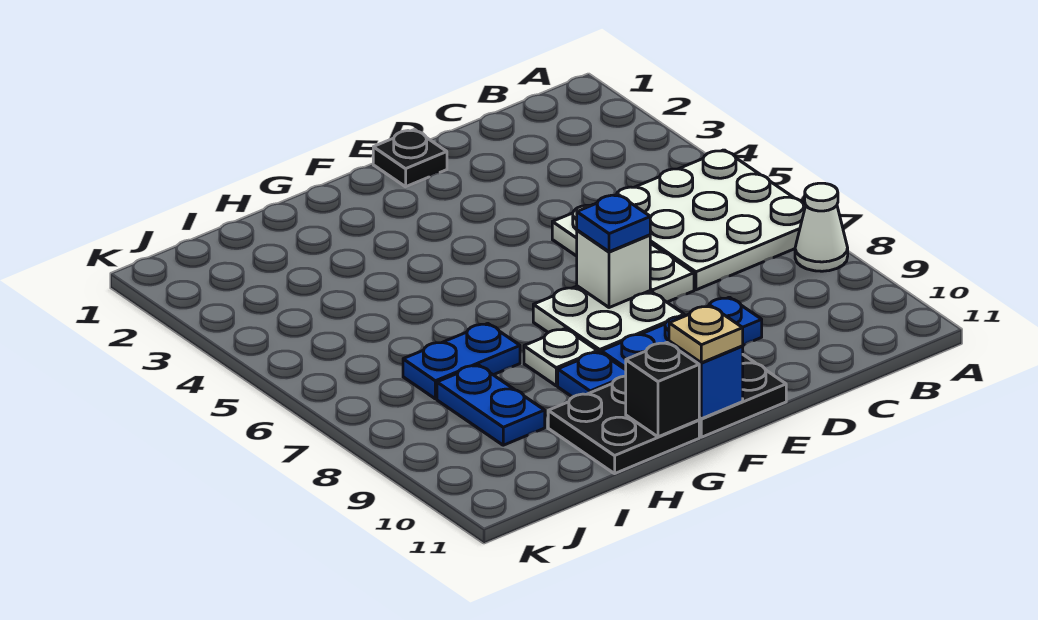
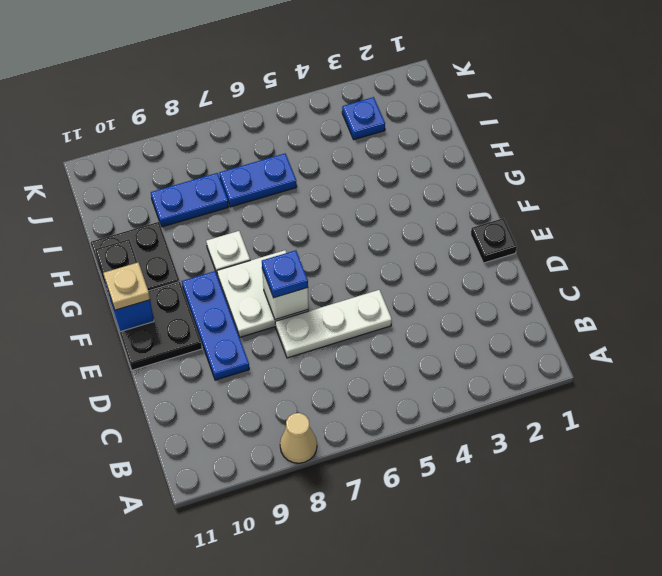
white plate A5:C7 level 1 -> none
white cone A8 level 1 -> tan cone A8 level 1
blue plate G9 level 1 -> blue plate J3 level 1
blue plate H7:I7 level 1 -> blue plate I6:I7 level 1

